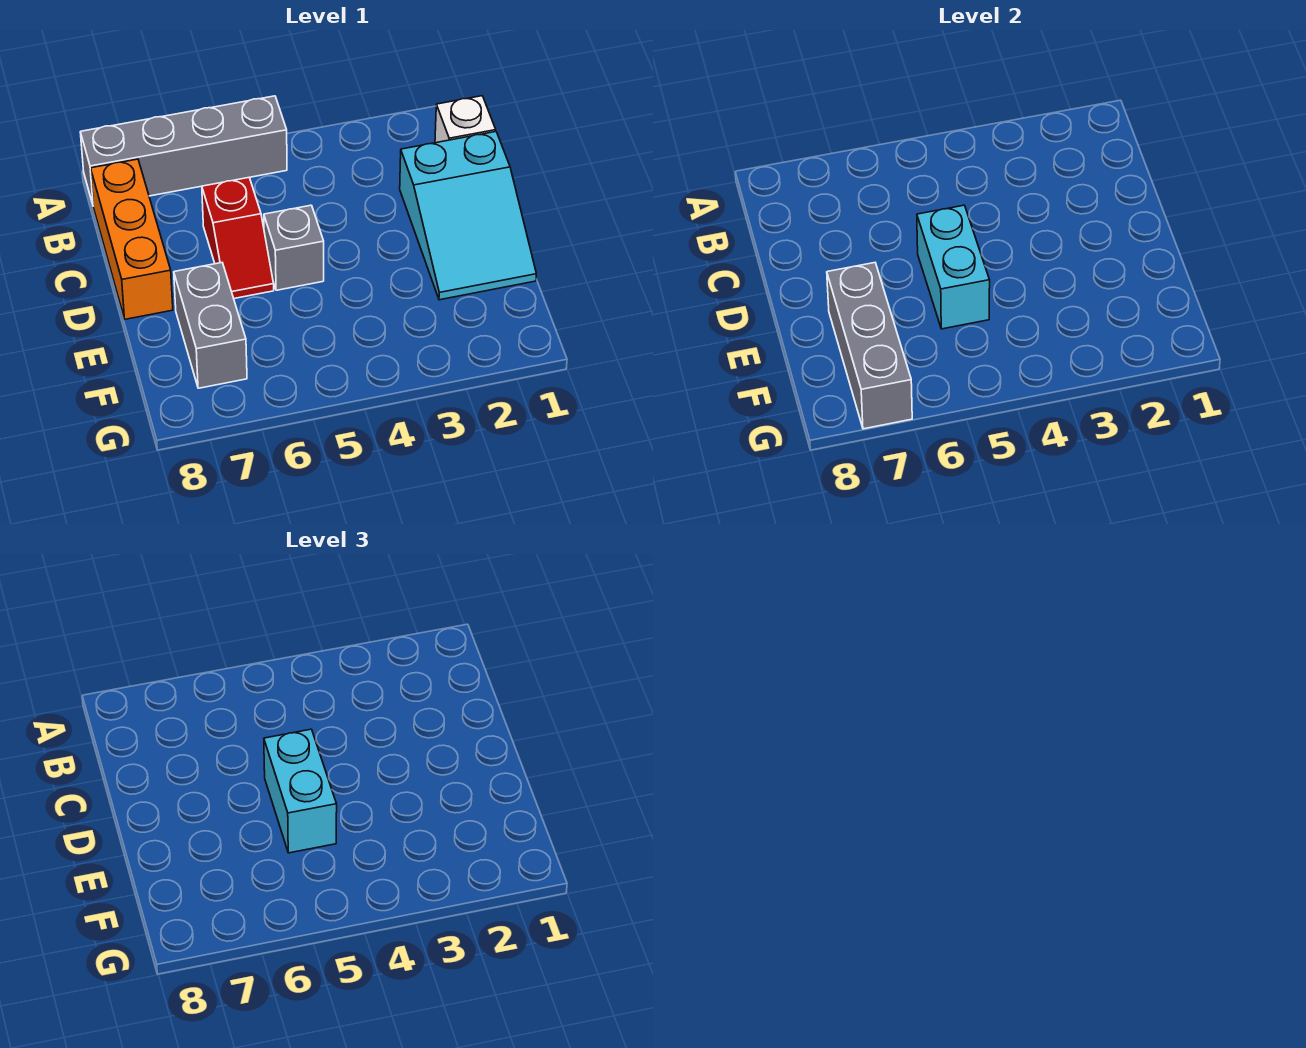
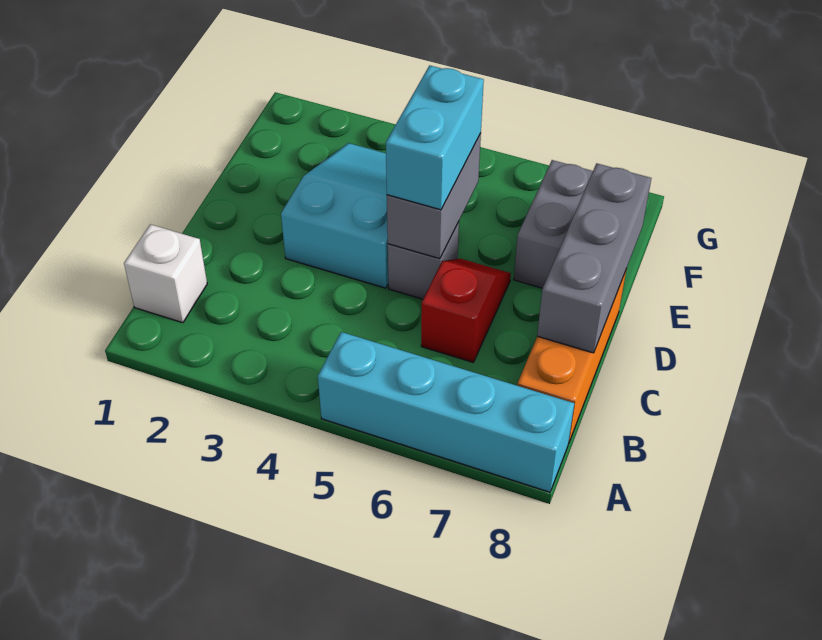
grey brick A5:A8 level 1 -> cyan brick A5:A8 level 1
cyan slope C1:E2 level 1 top C -> cyan slope D3:F4 level 1 top D
cyan brick D5:E5 level 2 -> grey brick D5:E5 level 2
grey brick E7:G7 level 2 -> grey brick C8:E8 level 2

